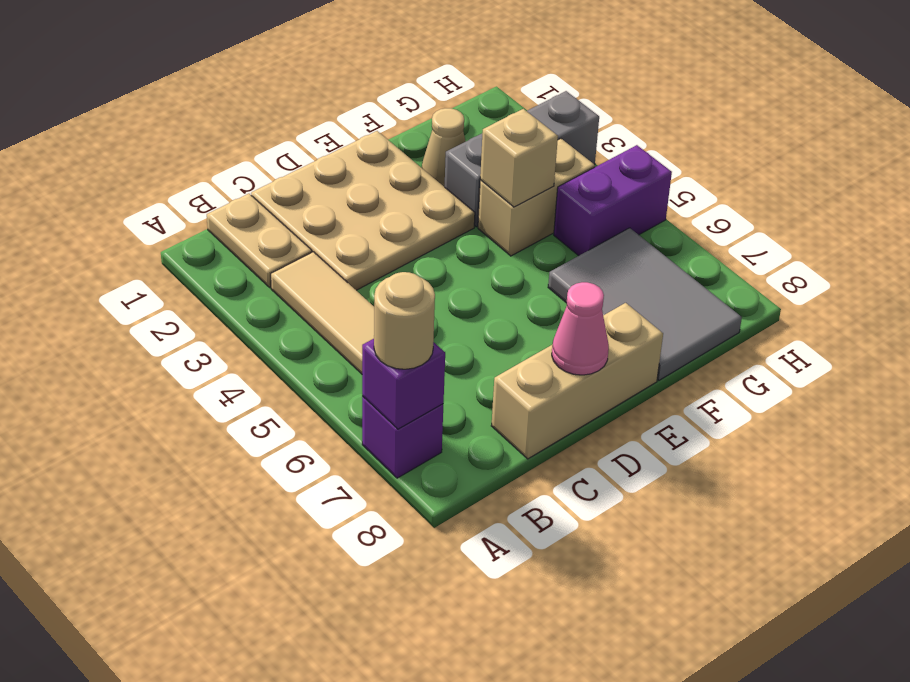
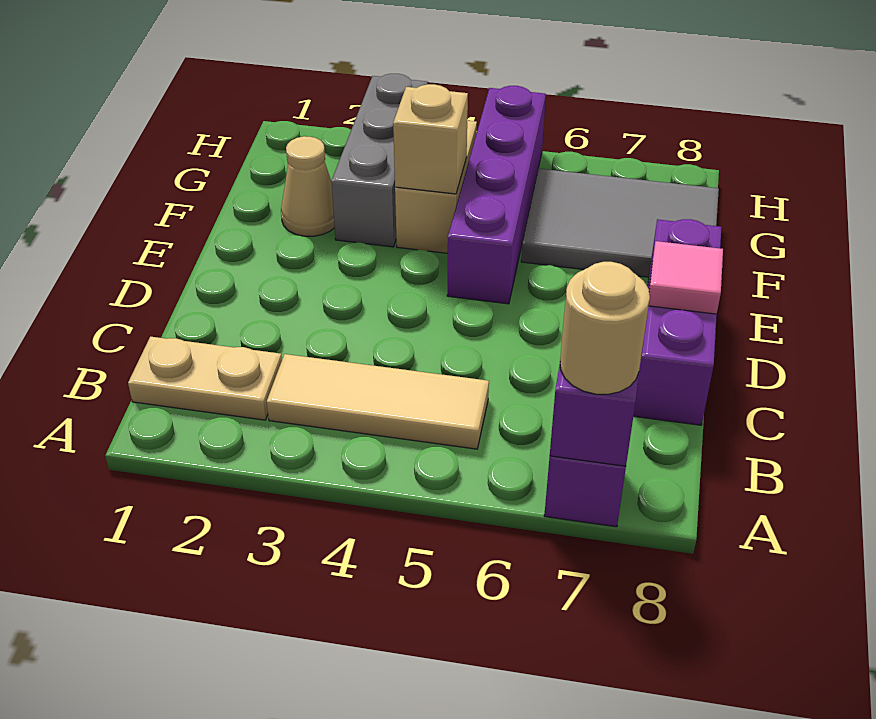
tan plate C1:E3 level 1 -> none
tan brick C8:E8 level 1 -> purple brick C8:E8 level 1
pink cone D8 level 2 -> pink tile D8 level 2
purple brick G5:H5 level 1 -> purple brick E5:H5 level 1

